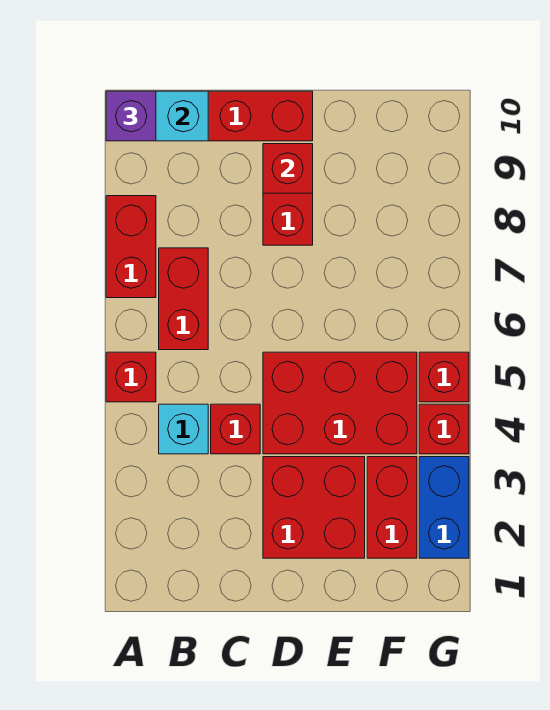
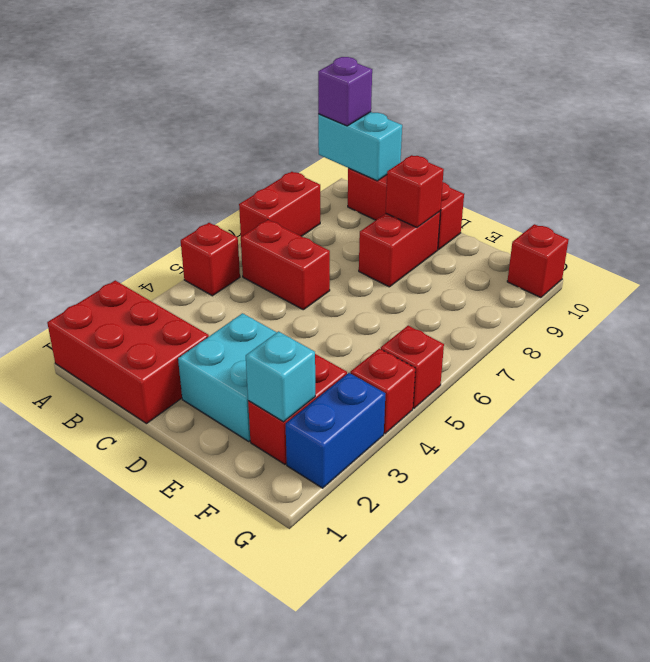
cyan brick B4 level 1 -> cyan brick F2 level 2
red brick B6:B7 level 1 -> red brick B6:C6 level 1
red brick C4 level 1 -> red brick G10 level 1
red brick D2:E3 level 1 -> cyan brick D2:E3 level 1
red brick D4:F5 level 1 -> red brick A1:C2 level 1

